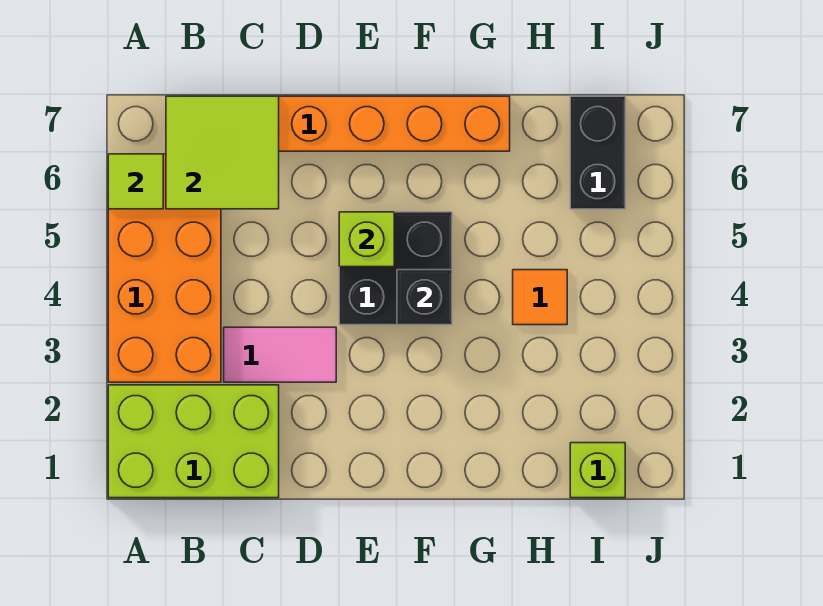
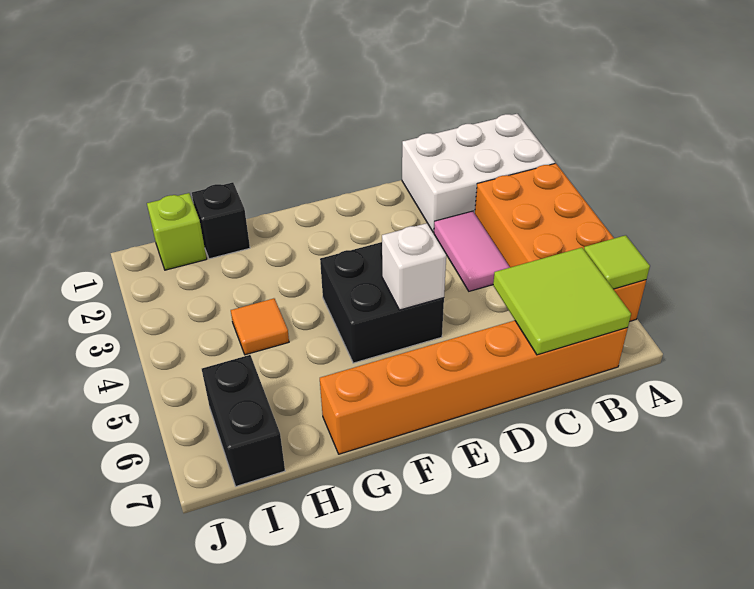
lime brick A1:C2 level 1 -> white brick A1:C2 level 1
pink tile C3:D3 level 1 -> pink tile C3:C4 level 1
lime brick E5 level 2 -> white brick E5 level 2
black brick F4 level 2 -> black brick H1 level 1

